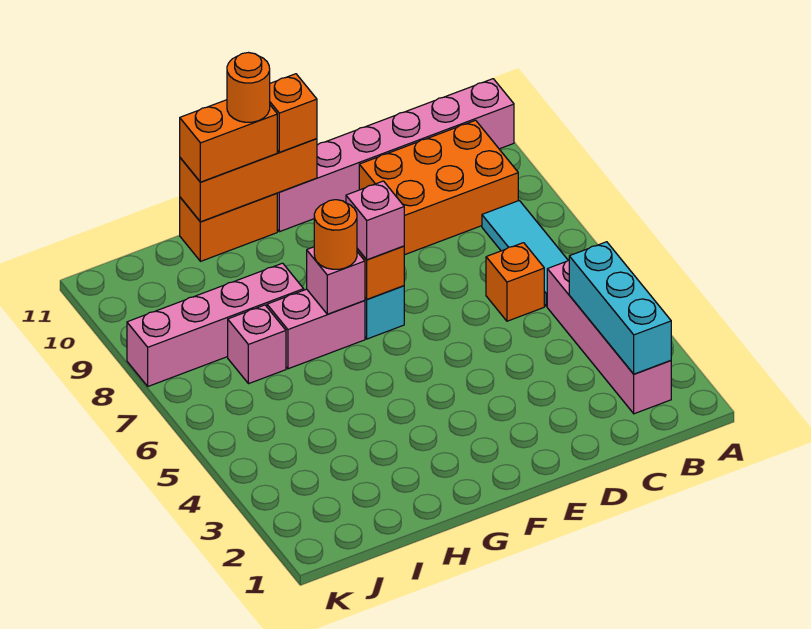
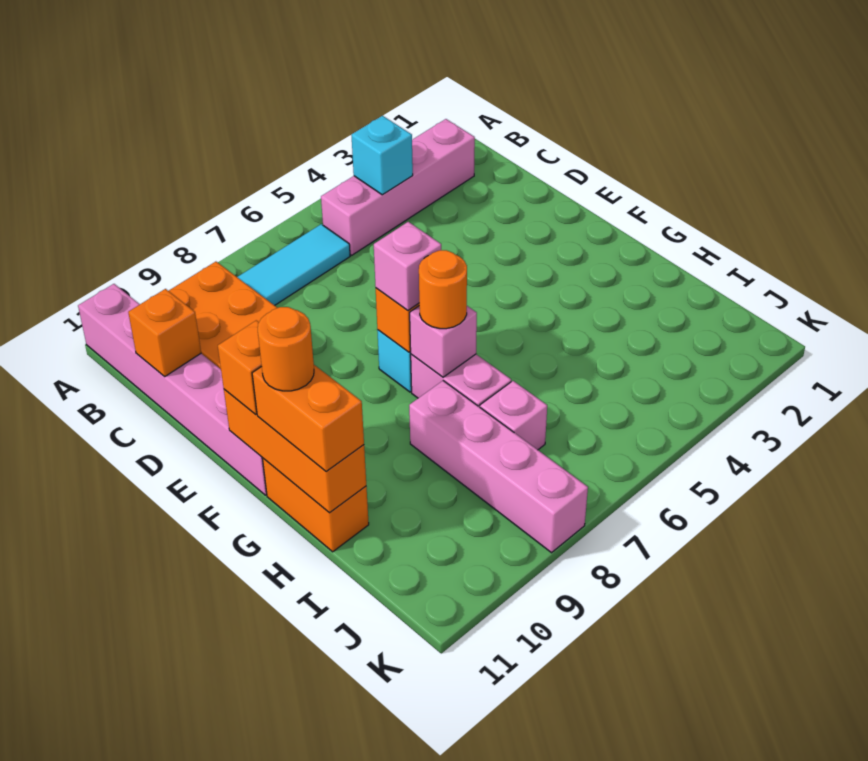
cyan brick B2:B4 level 2 -> cyan brick B4 level 2
orange brick C6 level 1 -> orange brick C11 level 2

